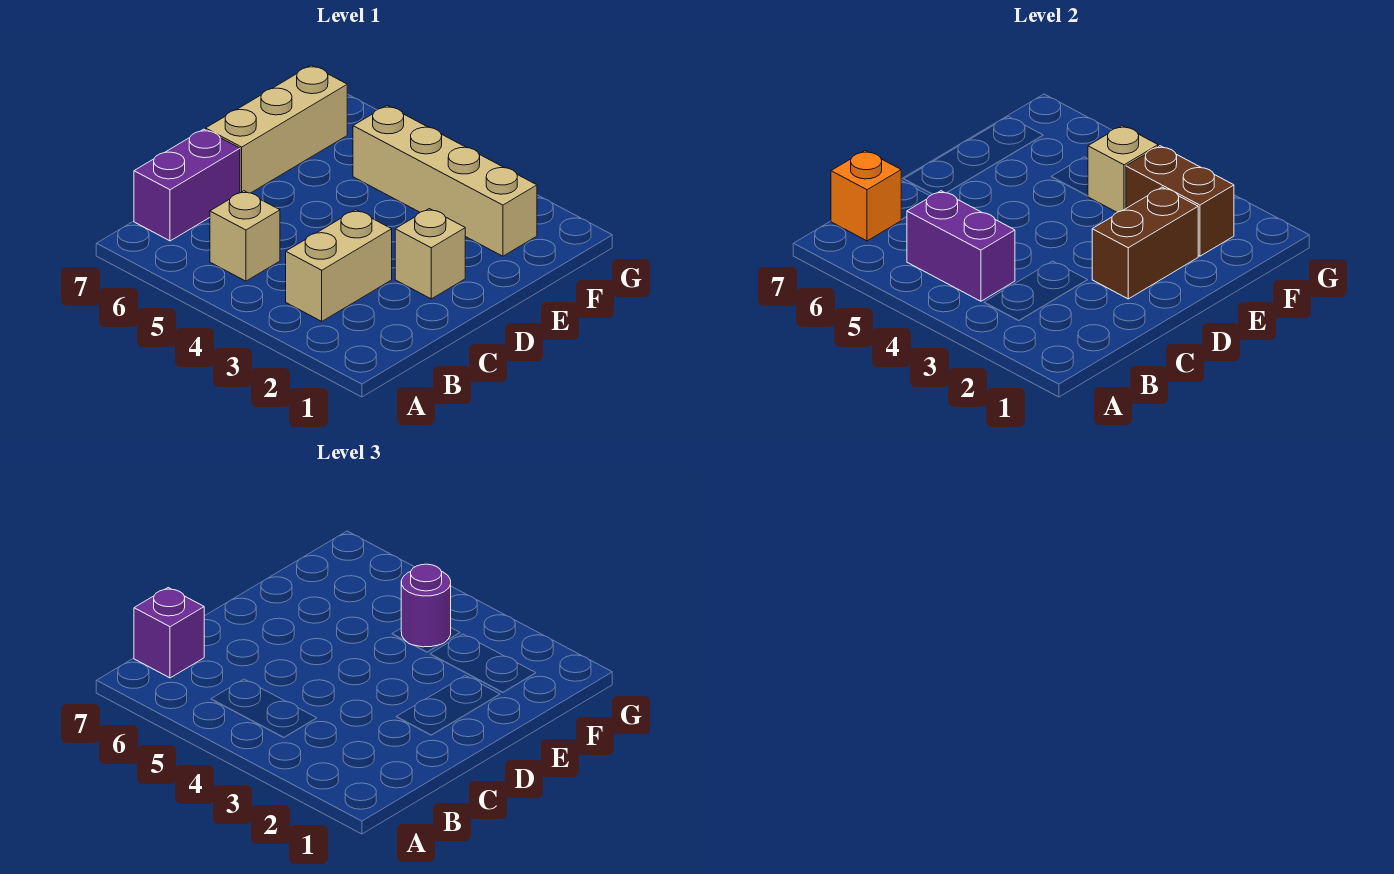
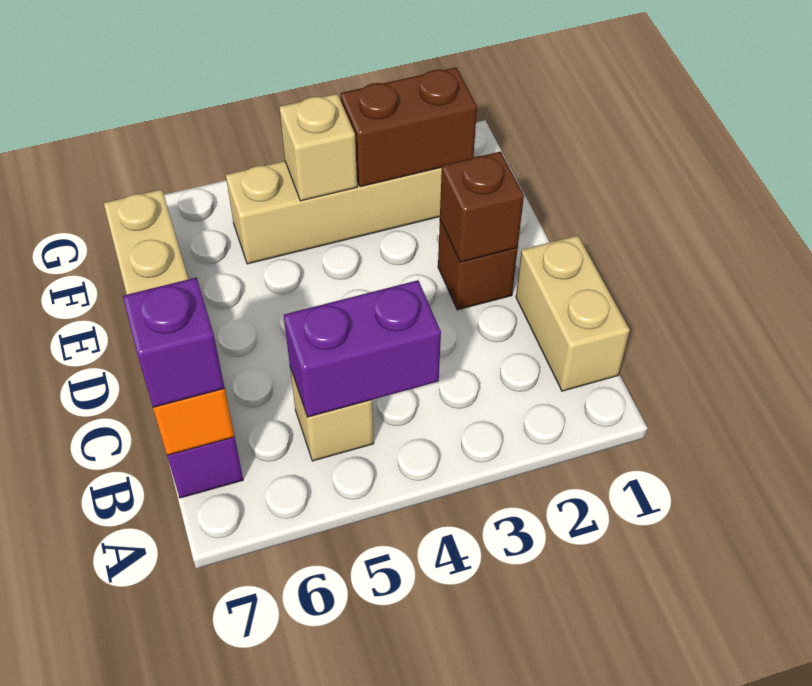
tan brick B3:C3 level 1 -> tan brick B1:C1 level 1
tan brick D2 level 1 -> brown brick D2 level 1
brown brick D2:E2 level 2 -> brown brick D2 level 2
purple round brick F4 level 3 -> none

